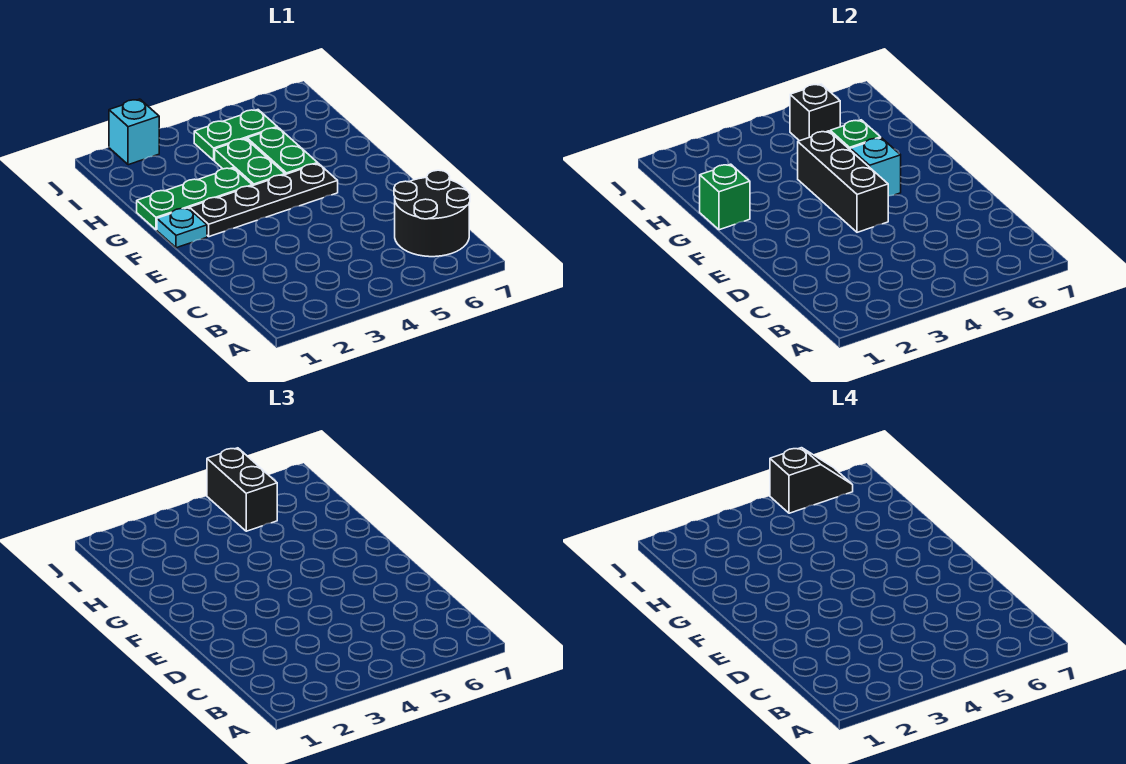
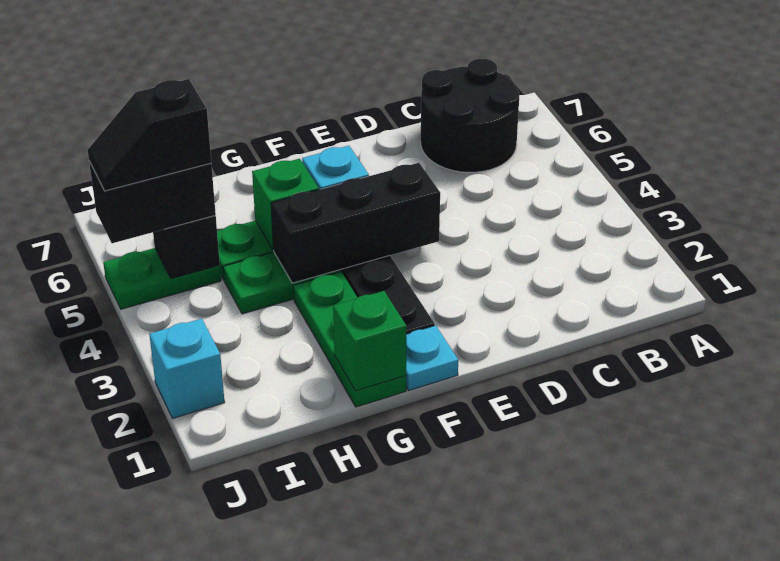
green plate I4:I5 level 1 -> green plate I5:J5 level 1
black slope J5:J6 level 4 top 5 -> black slope I5:J5 level 4 top I

